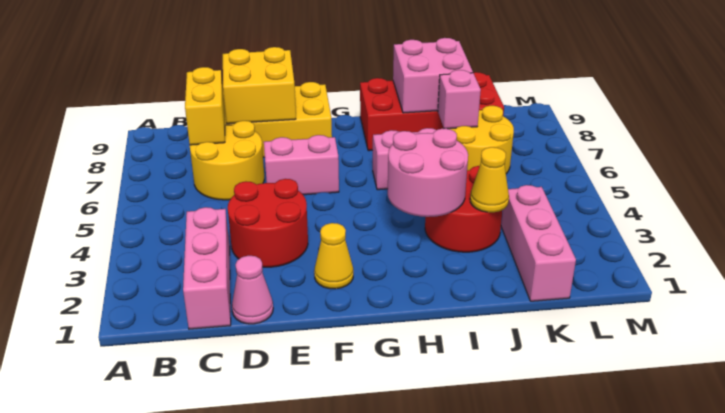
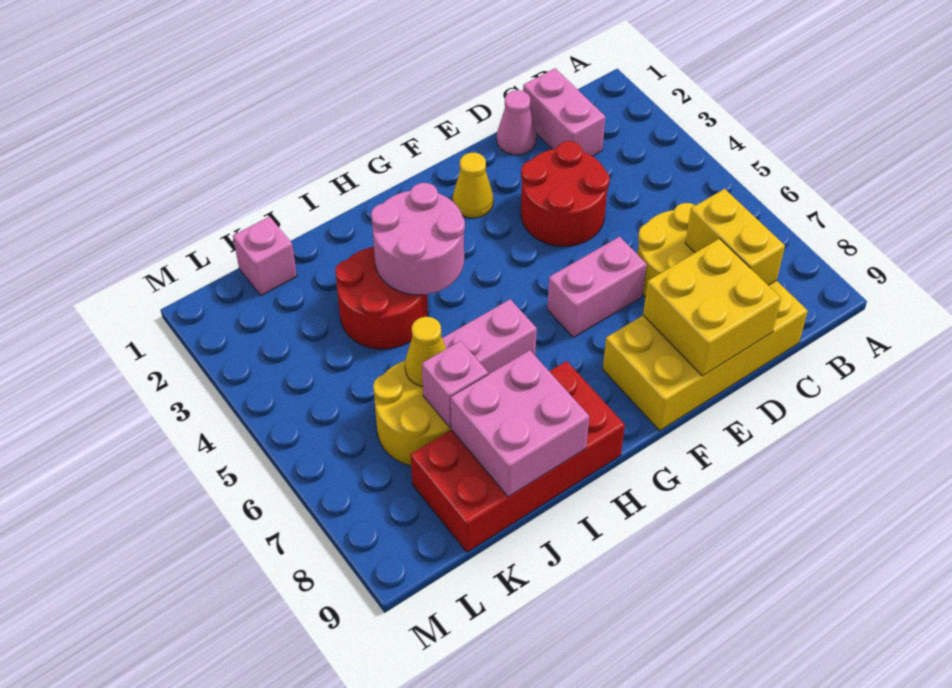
pink brick C1:C3 level 1 -> pink brick C1:C2 level 1
yellow cone J3 level 2 -> yellow cone J6 level 2
pink brick K1:K3 level 1 -> pink brick K1 level 1

